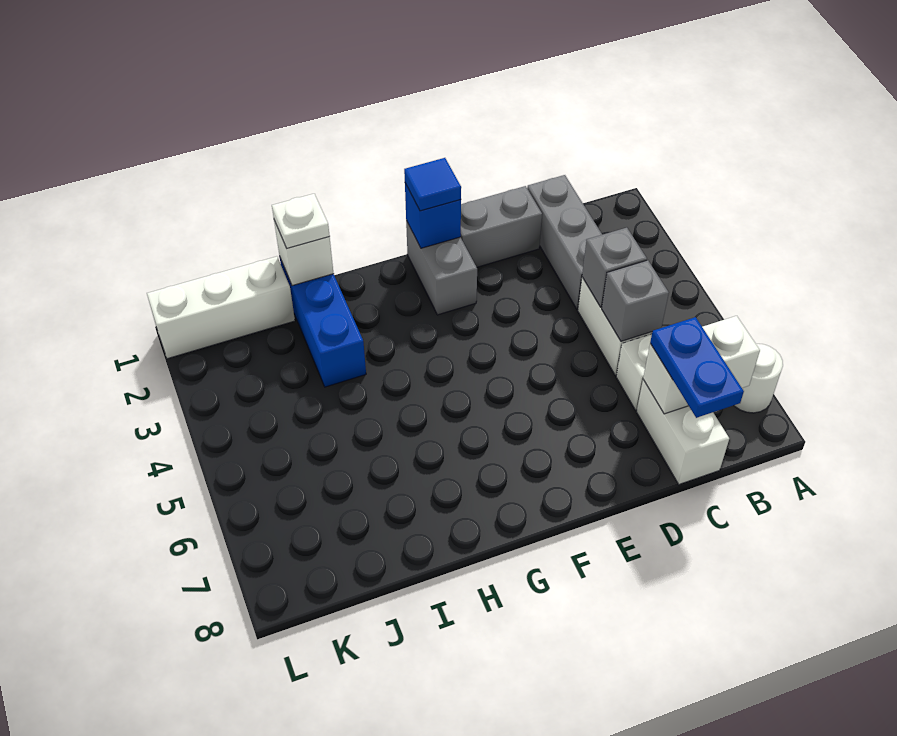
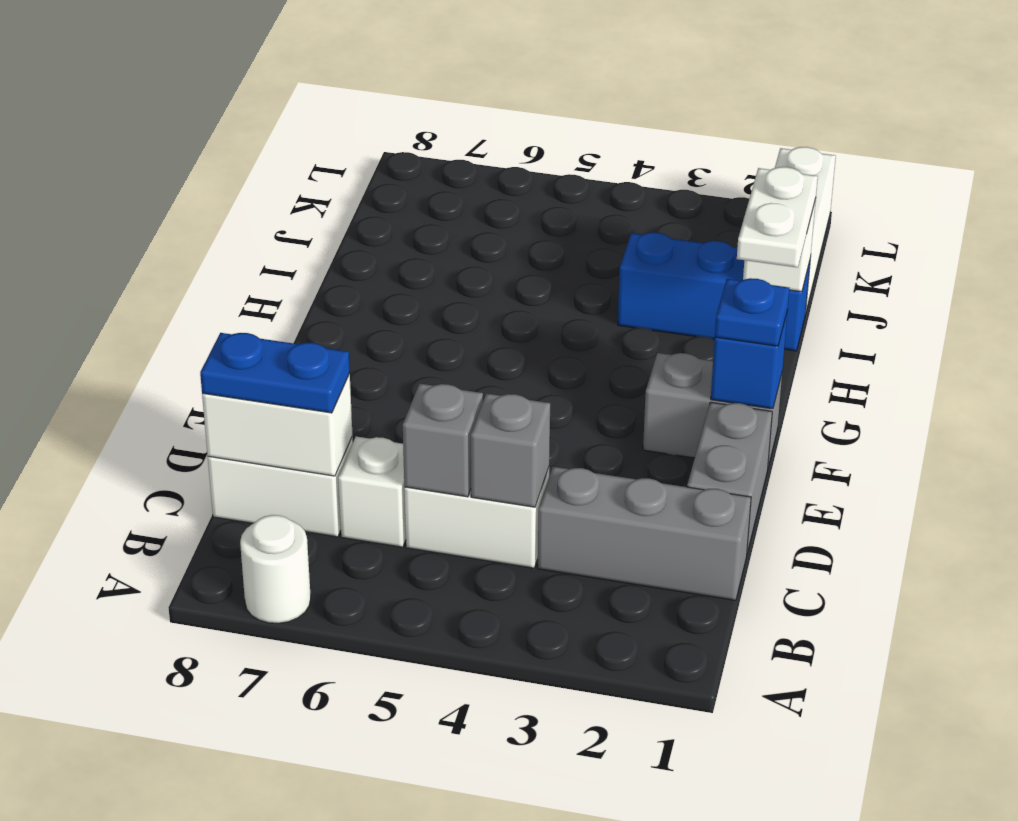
white brick B7:C7 level 2 -> white brick C7:C8 level 2
blue tile F1 level 3 -> blue plate F1 level 3
white plate I1 level 3 -> white plate H1:I1 level 3

